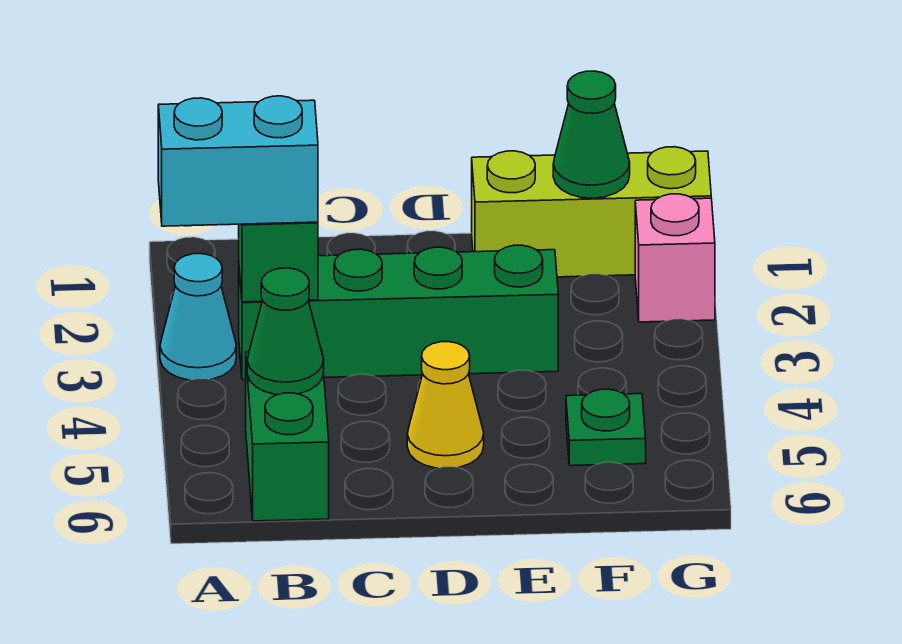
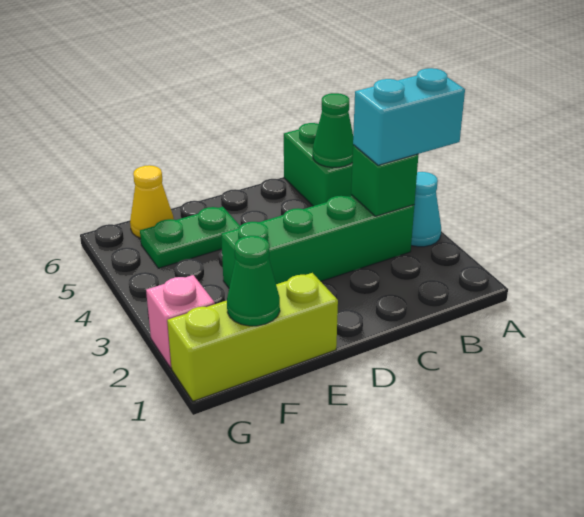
yellow cone D5 level 1 -> yellow cone F6 level 1
green plate F5 level 1 -> green plate E5:F5 level 1

